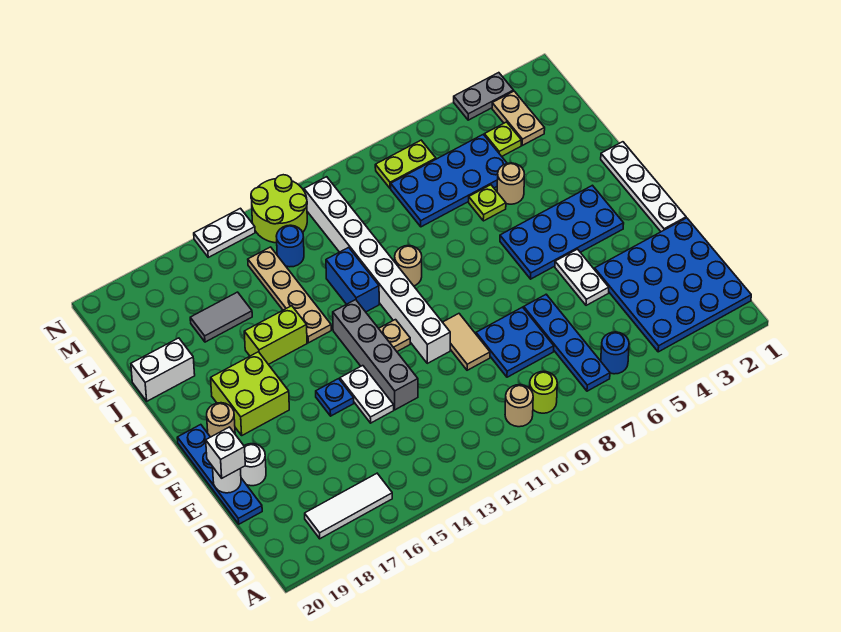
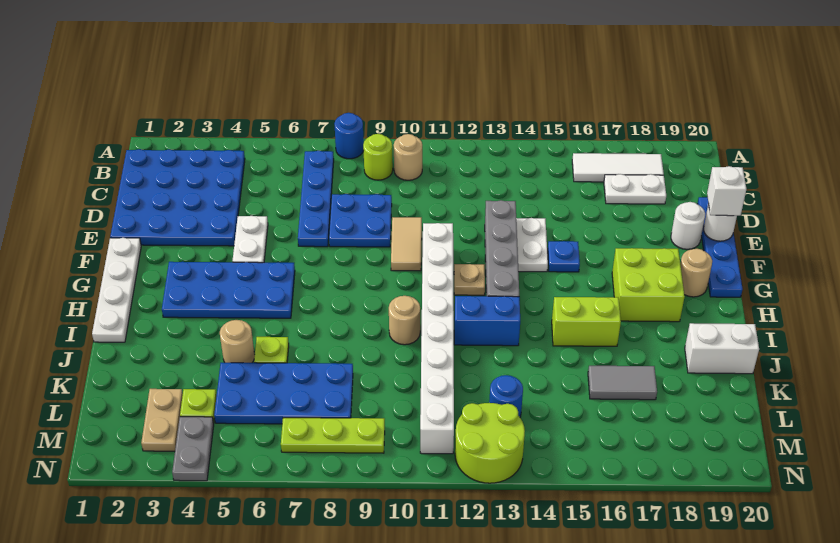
blue round brick B6 level 1 -> blue round brick A8 level 1
blue brick I12:J12 level 1 -> blue brick I12:I13 level 1
tan plate I14:L14 level 1 -> none
lime plate M7:M8 level 1 -> lime plate M7:M9 level 1
grey plate N3:N4 level 1 -> grey plate M4:N4 level 1
white plate N14:N15 level 1 -> white plate C17:C18 level 1

